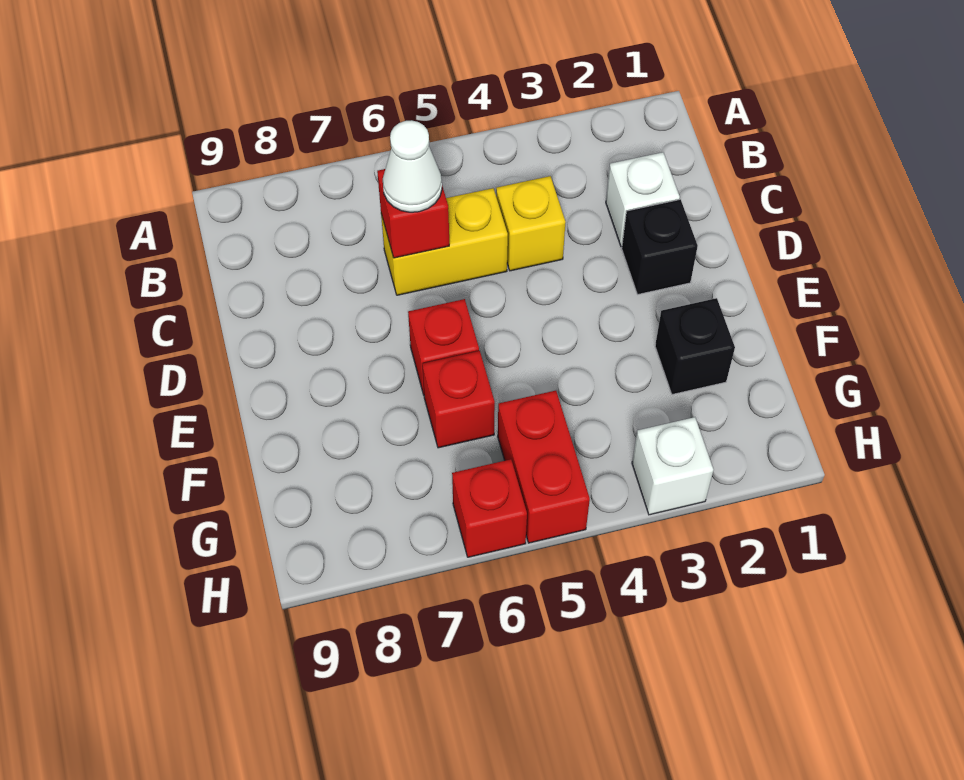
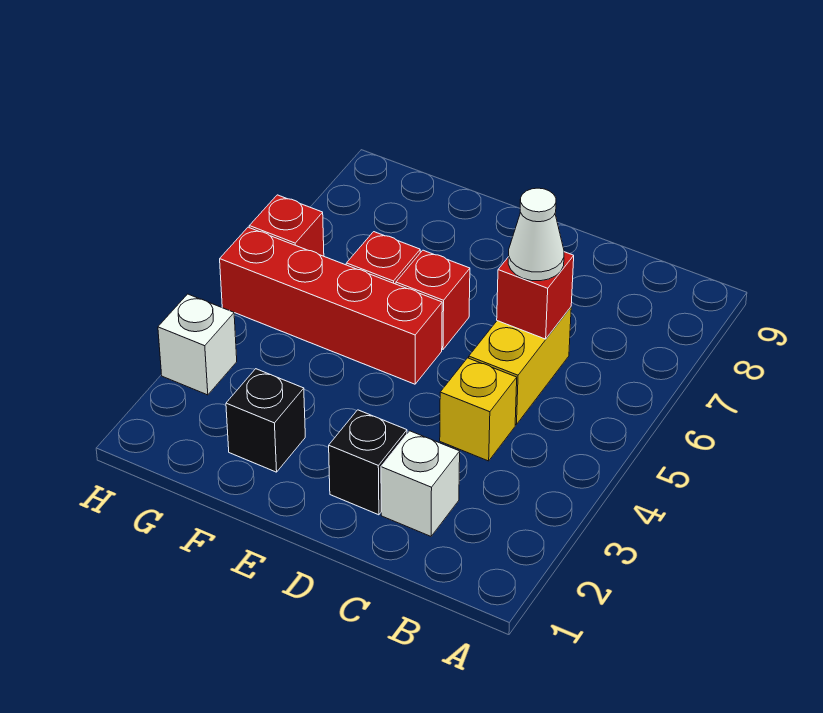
red brick G5:H5 level 1 -> red brick E5:H5 level 1

